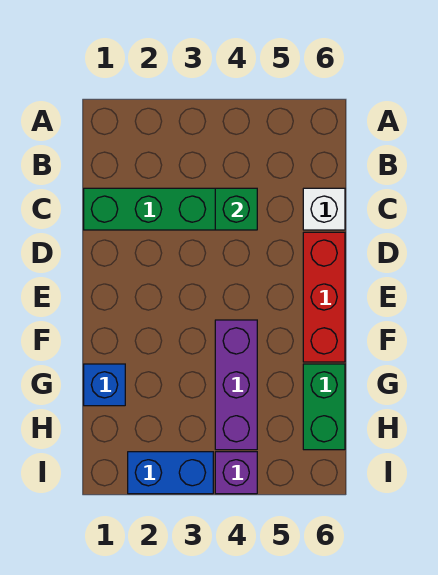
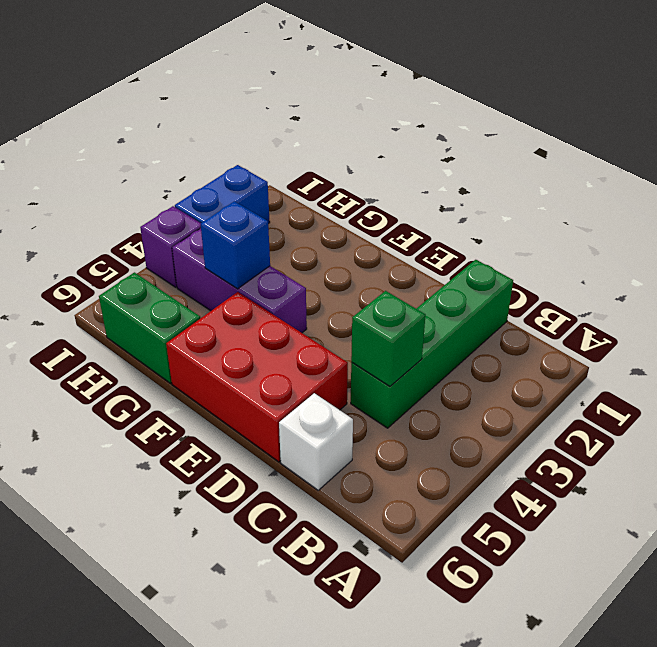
red brick D6:F6 level 1 -> red brick D5:F6 level 1
blue brick G1 level 1 -> blue brick G4 level 2

